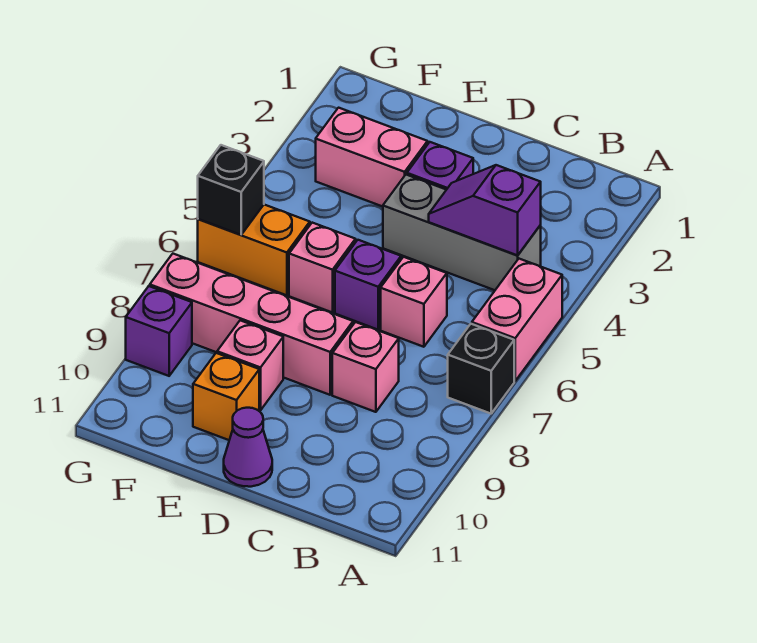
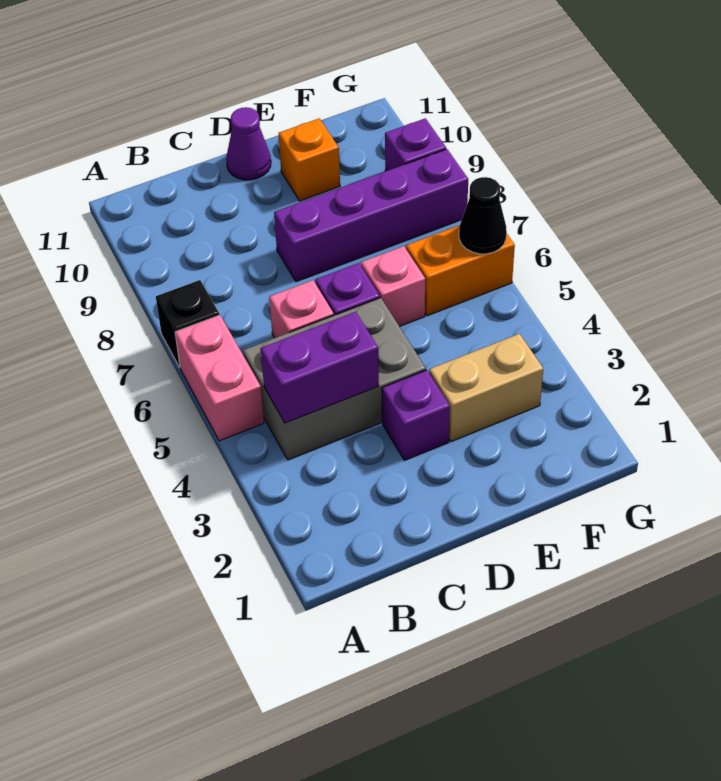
grey brick B4:D4 level 1 -> grey brick B4:D5 level 1
purple slope B4:C4 level 2 top B -> purple brick B4:C4 level 2
pink brick C8 level 1 -> none
pink brick D8:G8 level 1 -> purple brick D8:G8 level 1
pink brick E3:F3 level 1 -> tan brick E3:F3 level 1
pink brick E9 level 1 -> none
black brick G6 level 2 -> black cone G6 level 2

